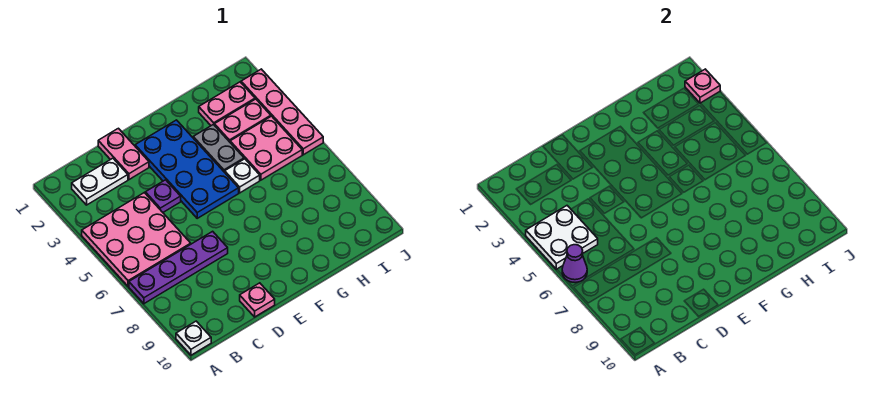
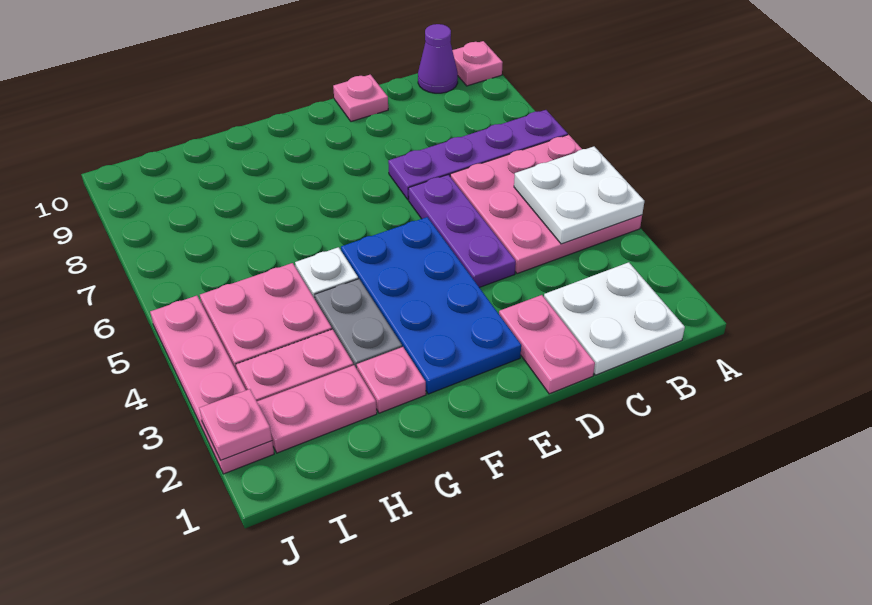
purple cone A6 level 2 -> purple cone B10 level 1
white plate A10 level 1 -> pink plate A10 level 1
white plate B2:C2 level 1 -> white plate B1:C2 level 1
purple plate D4 level 1 -> purple plate D4:D6 level 1
none -> pink plate G2 level 1

